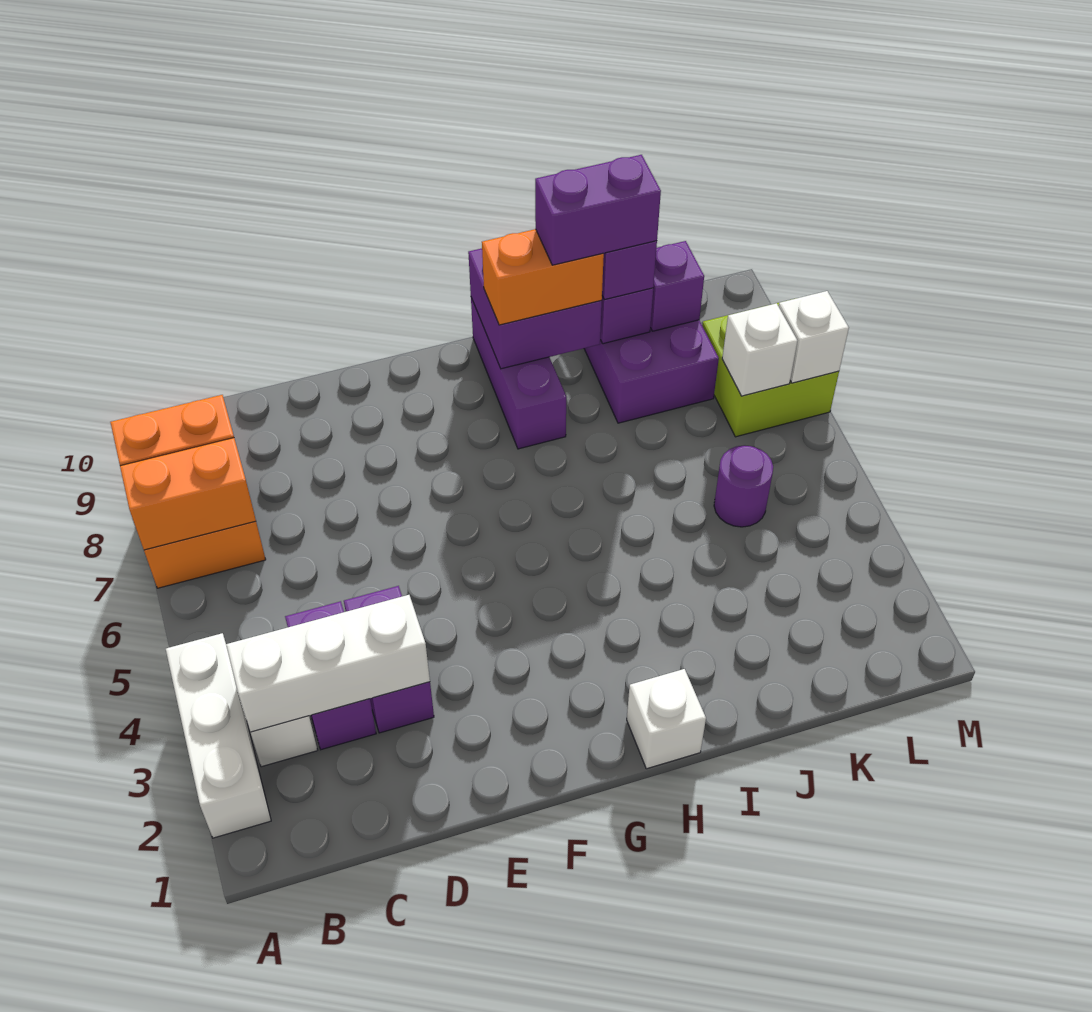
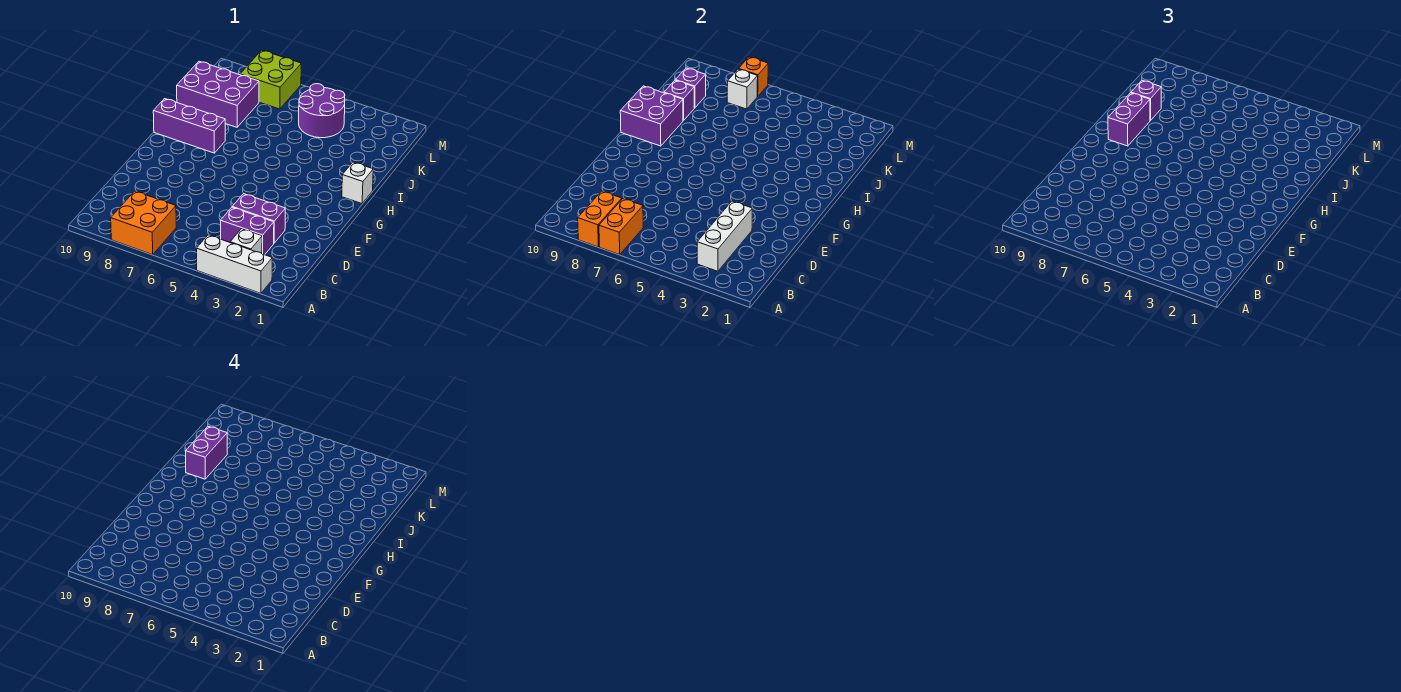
orange brick H9:I9 level 3 -> purple brick H9:I9 level 3
purple round brick K5 level 1 -> purple round brick K4:L5 level 1
white brick M7 level 2 -> orange brick M7 level 2

